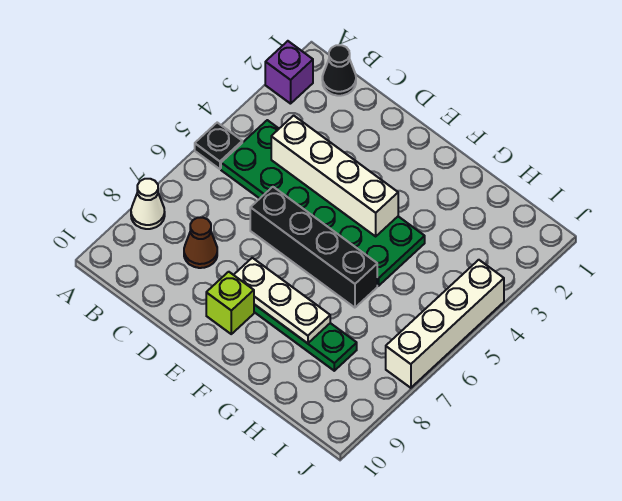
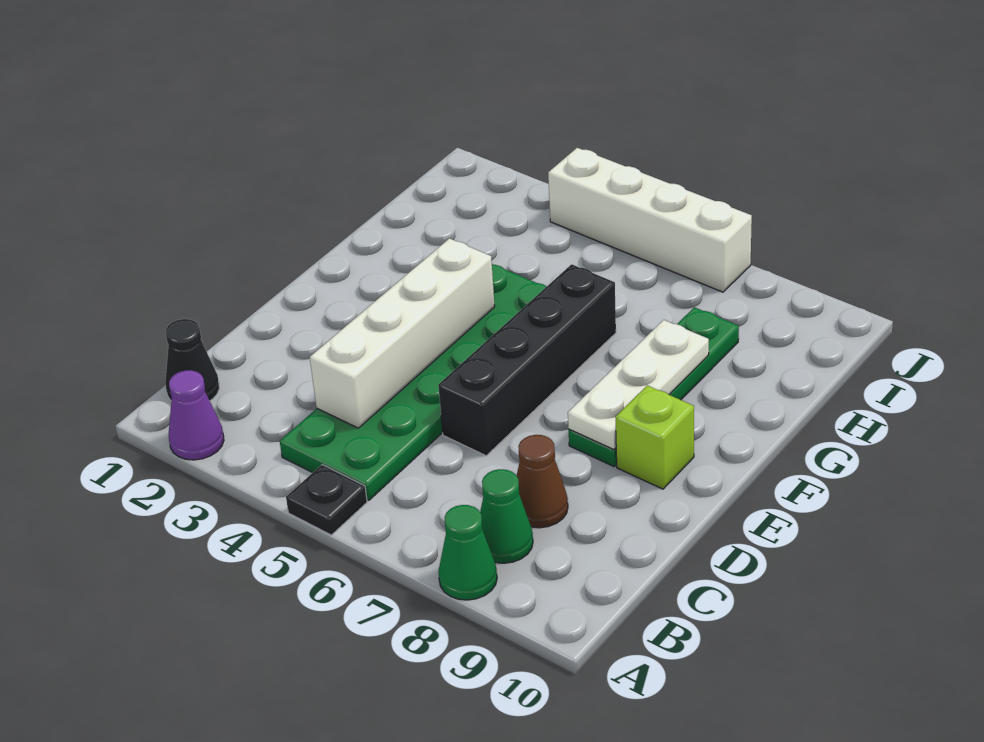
purple brick A2 level 1 -> purple cone A2 level 1
white cone A8 level 1 -> green cone A8 level 1
none -> green cone B8 level 1

